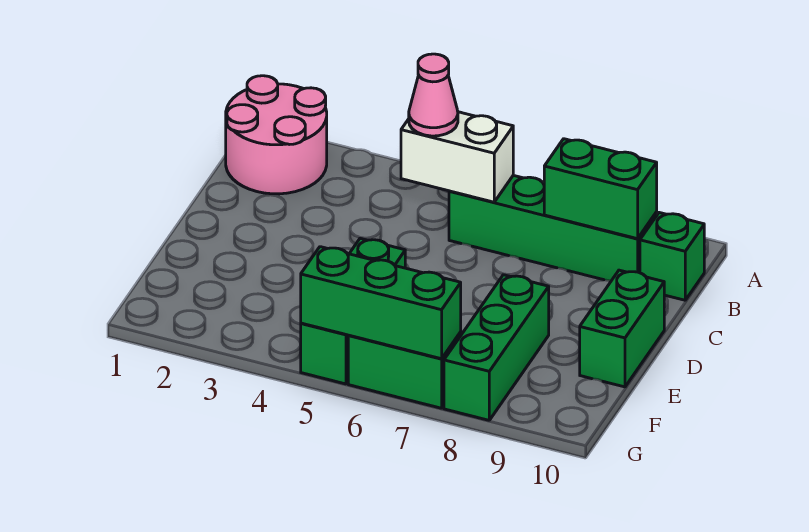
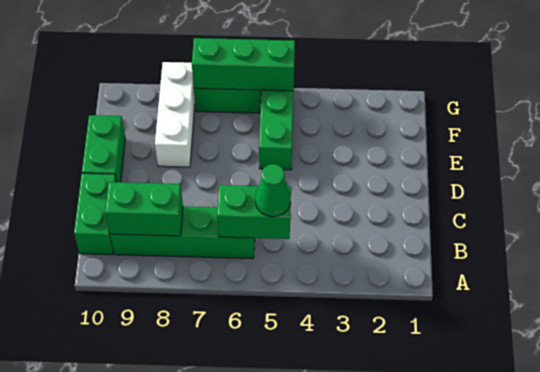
pink round brick A1:B2 level 1 -> none
white brick B5:B6 level 2 -> green brick B5:B6 level 2
pink cone B5 level 3 -> green cone B5 level 3
green brick B10 level 1 -> green brick B10:C10 level 1
green brick E8:G8 level 1 -> white brick E8:G8 level 1

